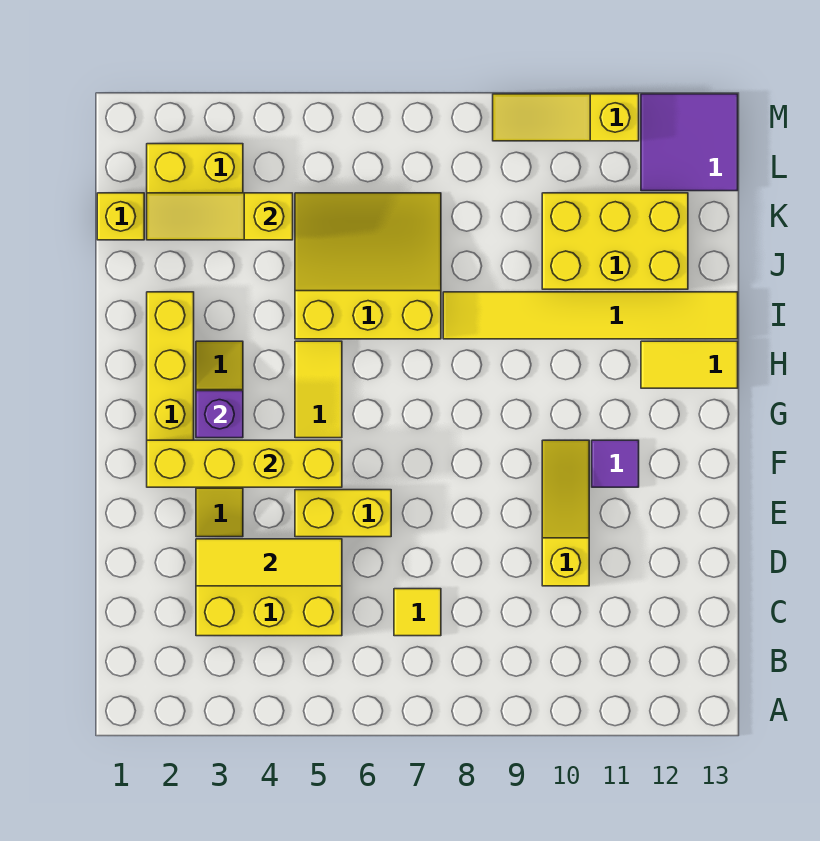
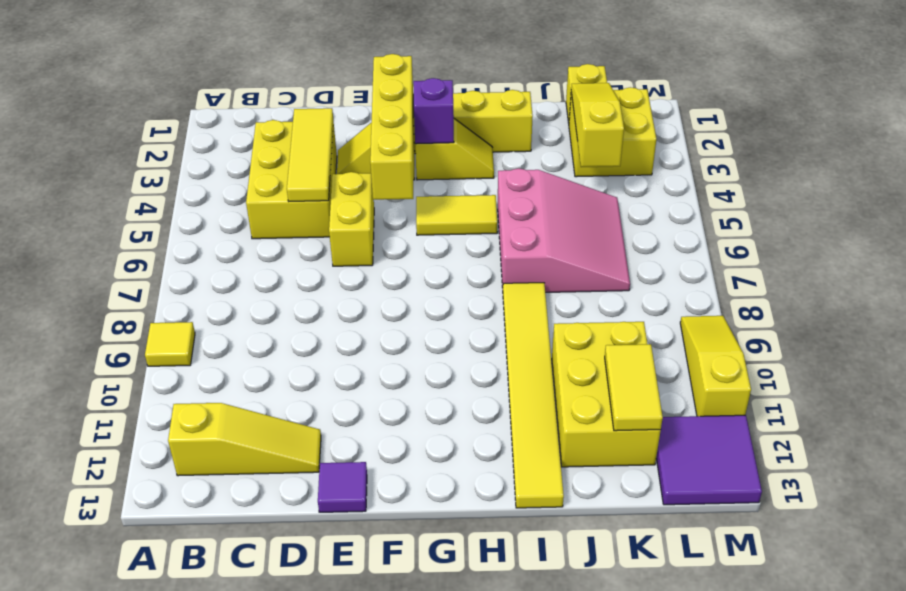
yellow tile C7 level 1 -> yellow tile A9 level 1
yellow slope D10:F10 level 1 top D -> yellow slope B12:D12 level 1 top B
purple tile F11 level 1 -> purple tile E13 level 1
yellow tile H12:H13 level 1 -> yellow tile K11:K12 level 2
yellow slope I5:K7 level 1 top I -> pink slope I5:K7 level 1 top I

